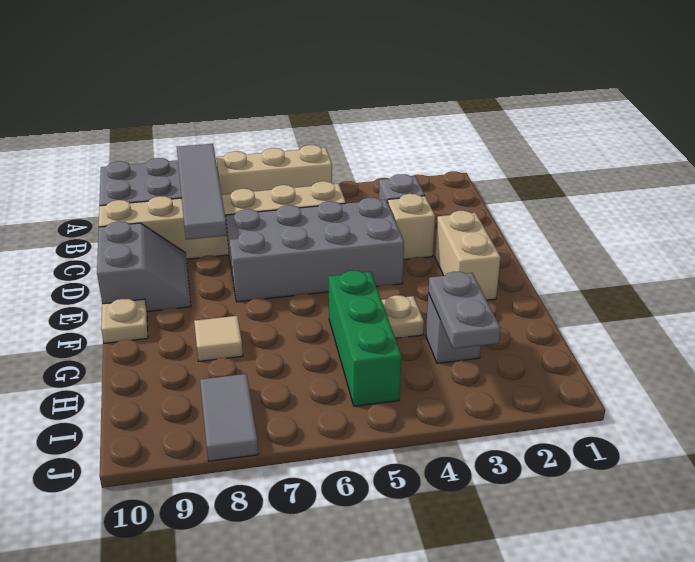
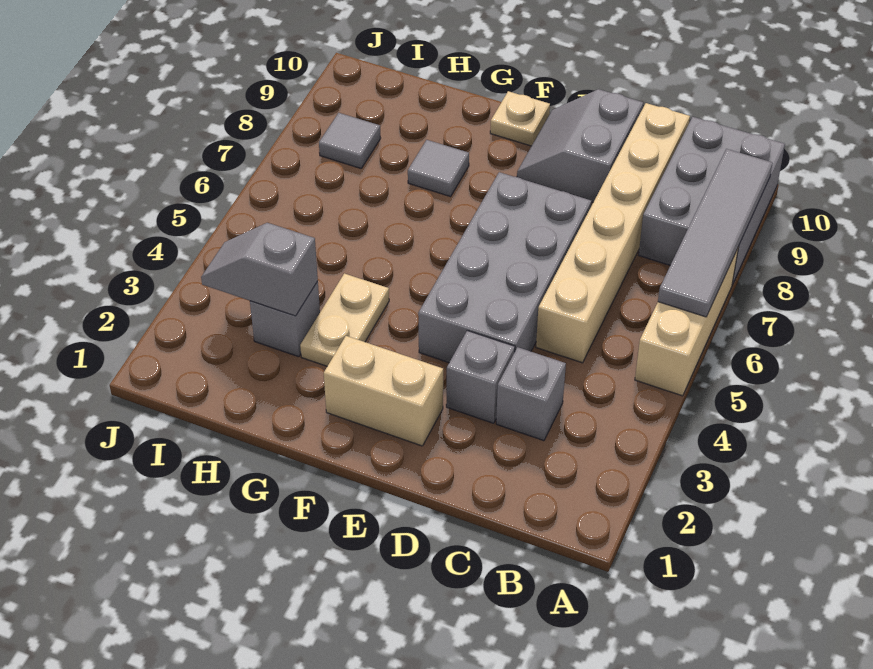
grey tile A8:D8 level 2 -> grey tile A6:A9 level 2
tan brick D3 level 1 -> grey brick D3 level 1
grey slope D9:E10 level 1 top 10 -> grey slope D9:E10 level 1 top D
tan plate G4 level 1 -> tan plate G3:G4 level 1
green brick G5:I5 level 1 -> none
tan tile G8 level 1 -> grey tile G8 level 1
grey plate H3:I3 level 2 -> grey slope H3:I3 level 2 top H
grey tile I8:J8 level 1 -> grey tile I8 level 1

